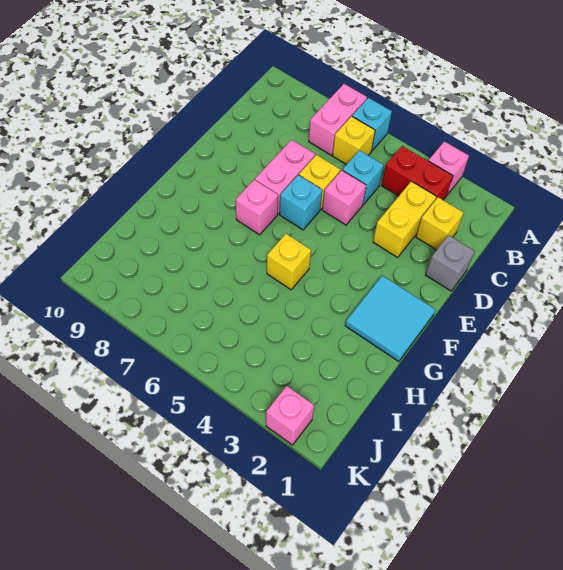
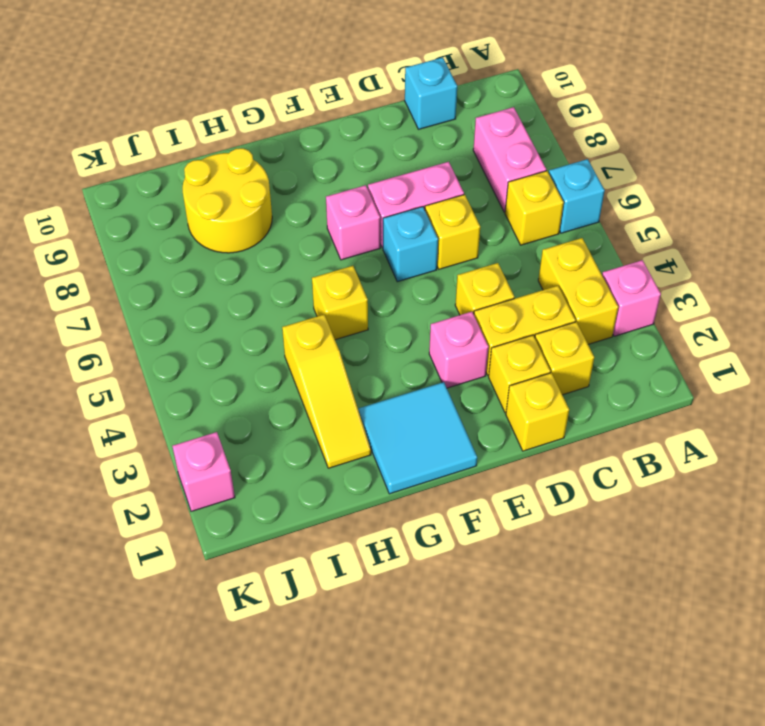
pink brick A7:B7 level 1 -> pink brick B7:B8 level 1
red brick B3:B4 level 1 -> yellow brick B3:B4 level 1
cyan brick C5 level 1 -> cyan brick C10 level 1
grey brick D1 level 1 -> yellow brick D1 level 1
none -> yellow brick D2 level 1
none -> yellow brick D4 level 1
pink brick D5 level 1 -> pink brick E3 level 1
none -> yellow slope H2:H4 level 1 top 4
none -> yellow round brick H8:I9 level 1

